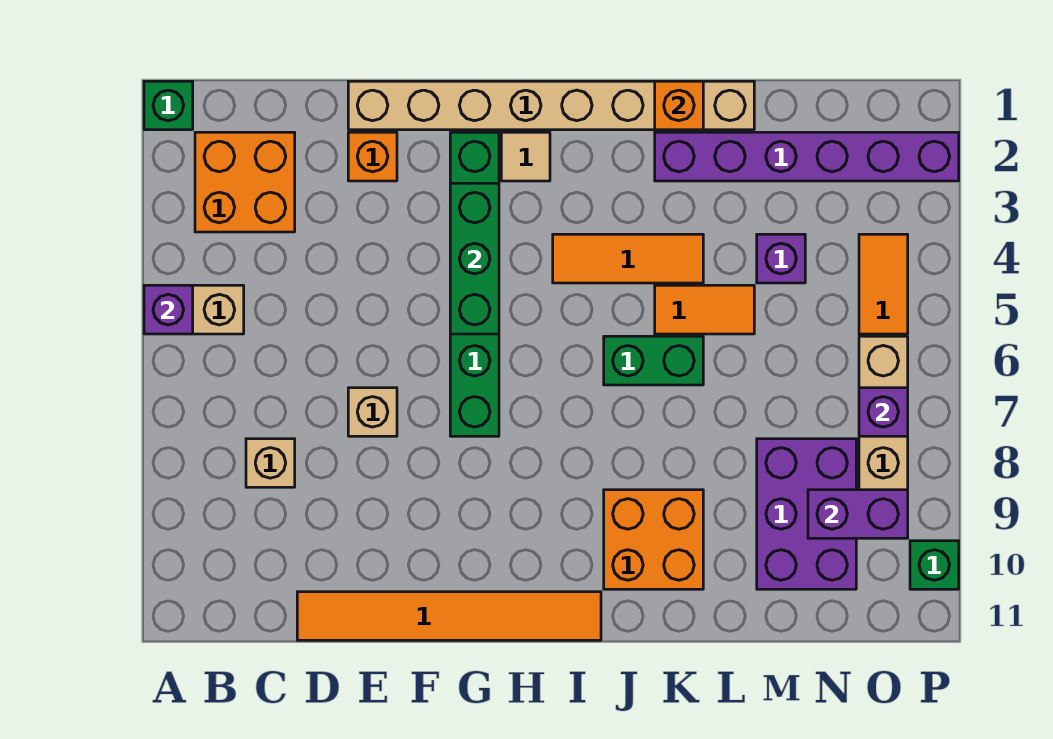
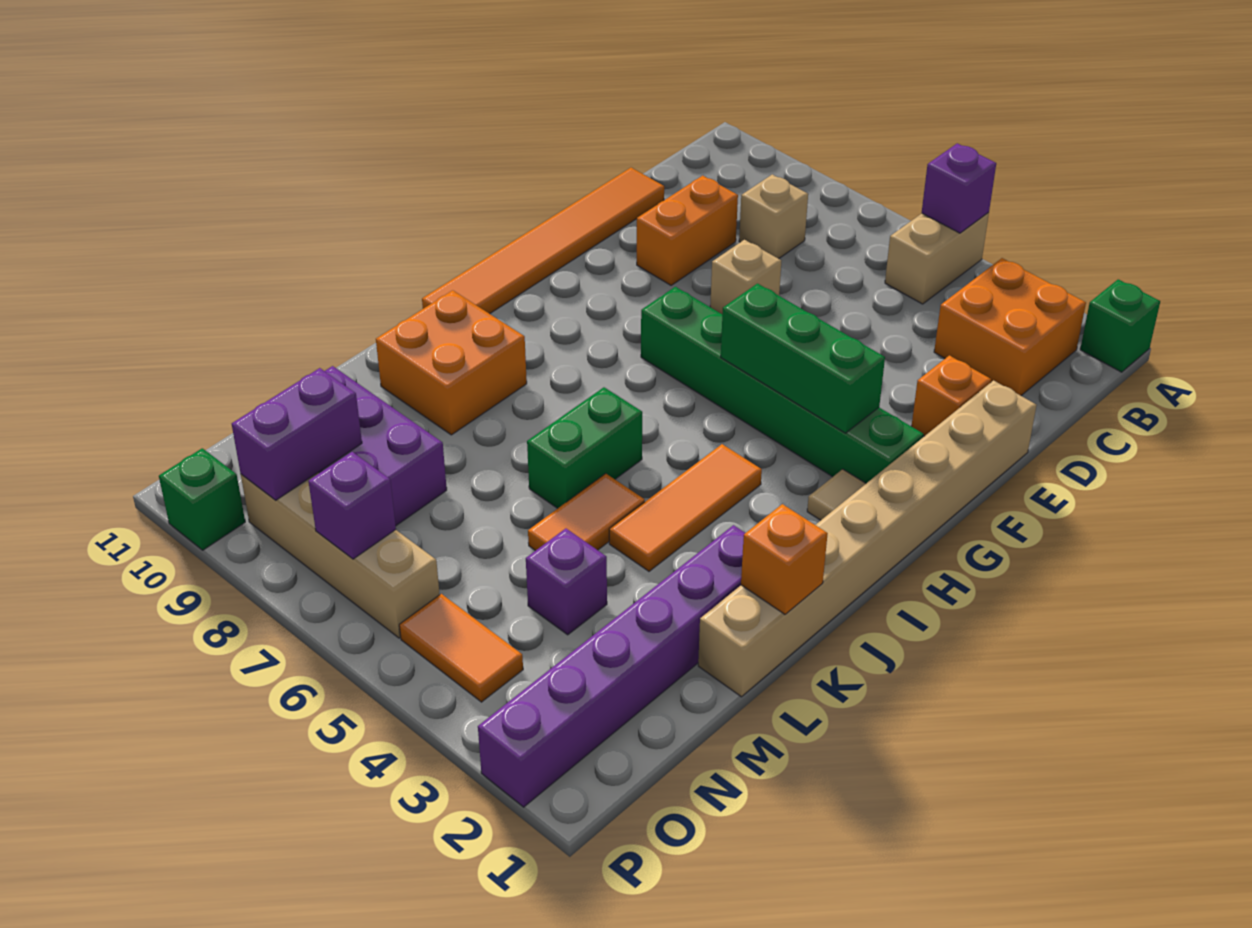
none -> orange brick D9:E9 level 1

